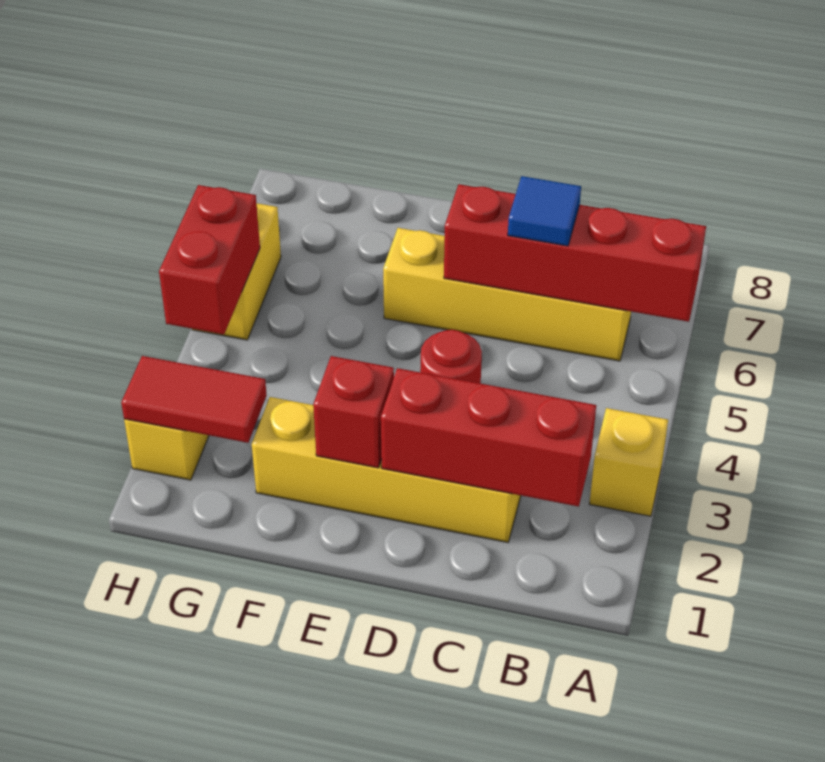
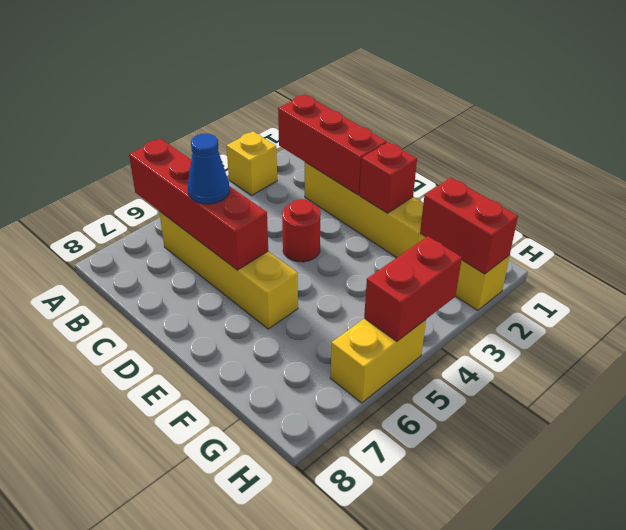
blue tile C6 level 3 -> blue cone C6 level 3
red tile G2:H2 level 2 -> red brick G2:H2 level 2

